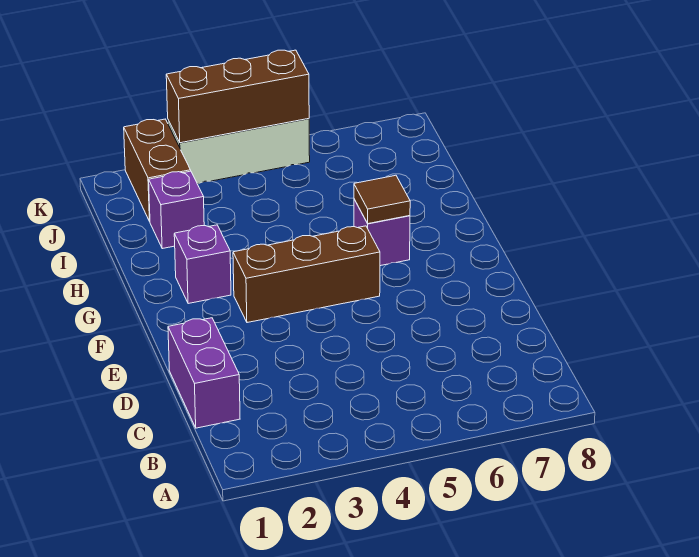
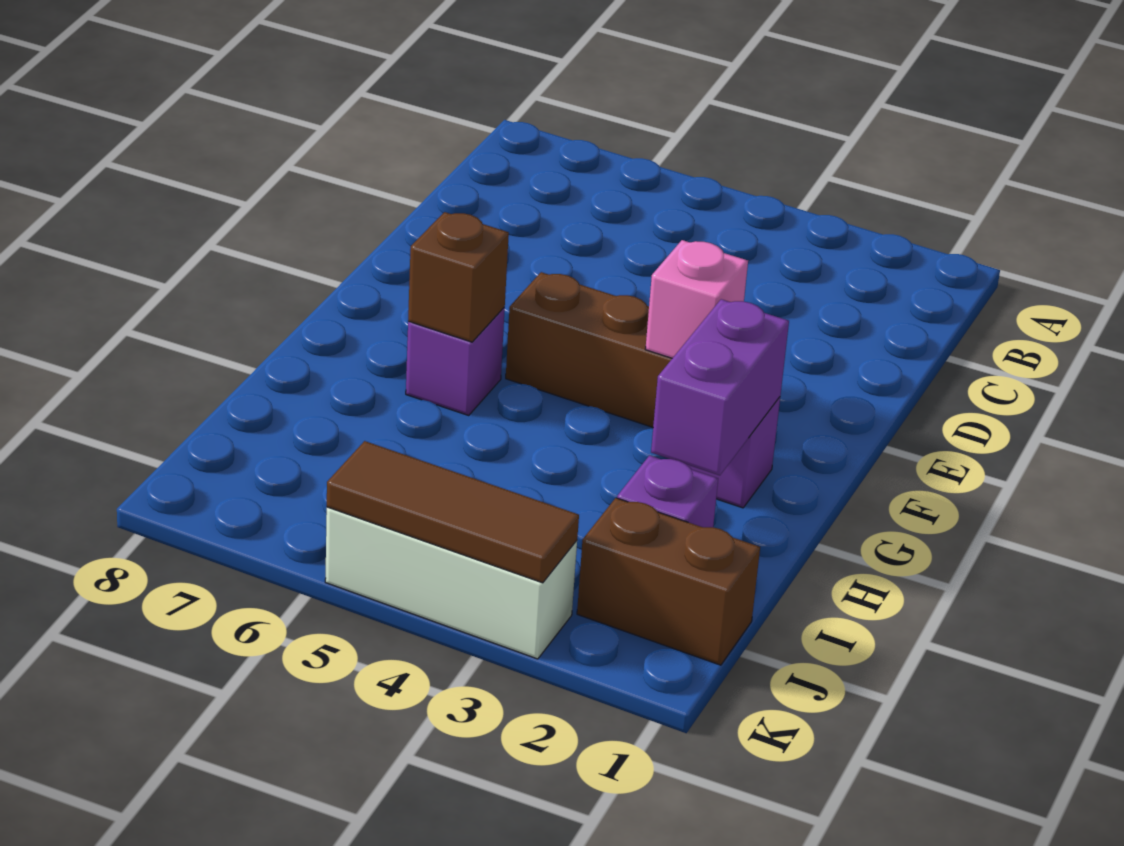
purple brick C1:D1 level 1 -> purple brick G2:H2 level 2
none -> pink brick F3 level 2
brown tile G6 level 2 -> brown brick G6 level 2
brown brick J2:K2 level 1 -> brown brick J1:J2 level 1
brown brick K3:K5 level 2 -> brown tile K3:K5 level 2

